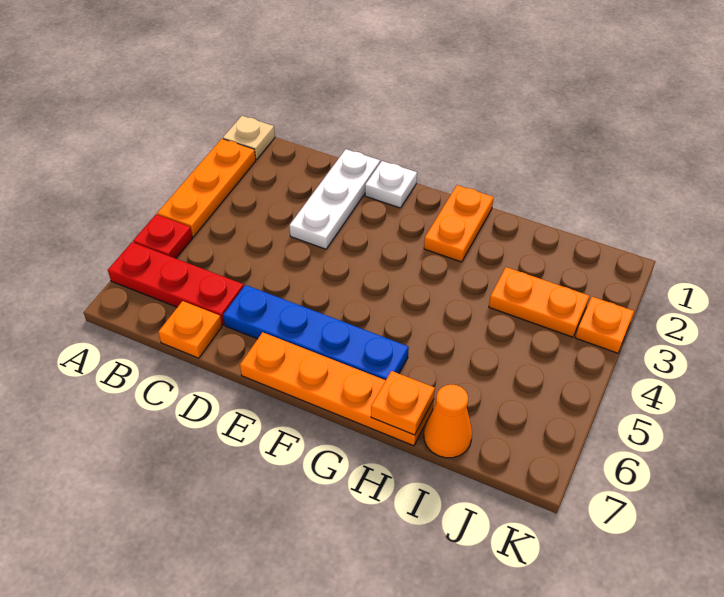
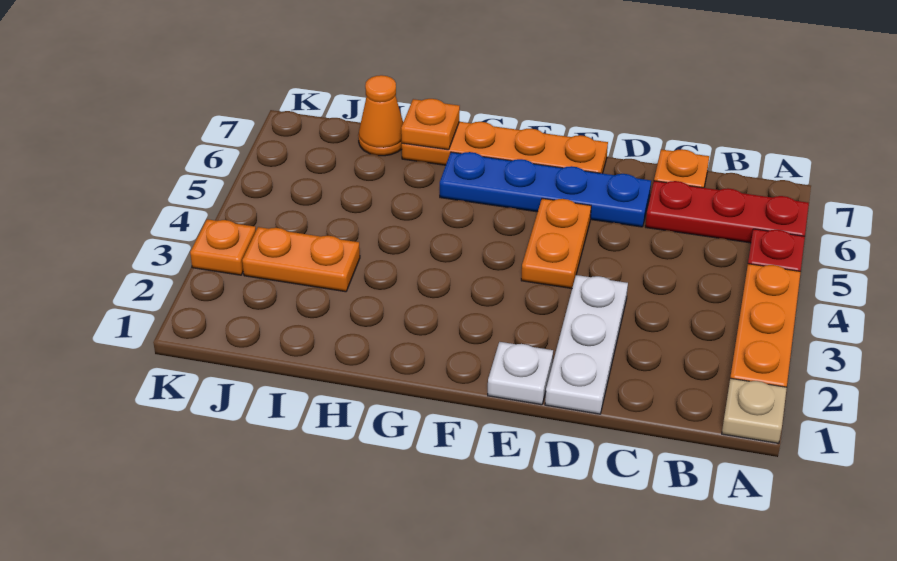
orange plate G1:G2 level 1 -> orange plate E4:E5 level 1

